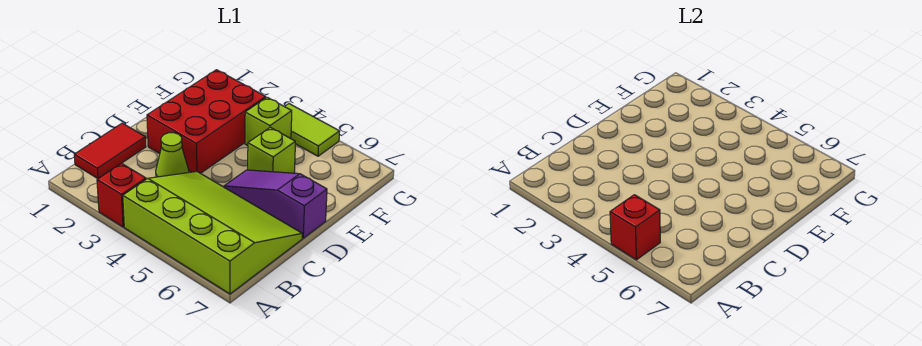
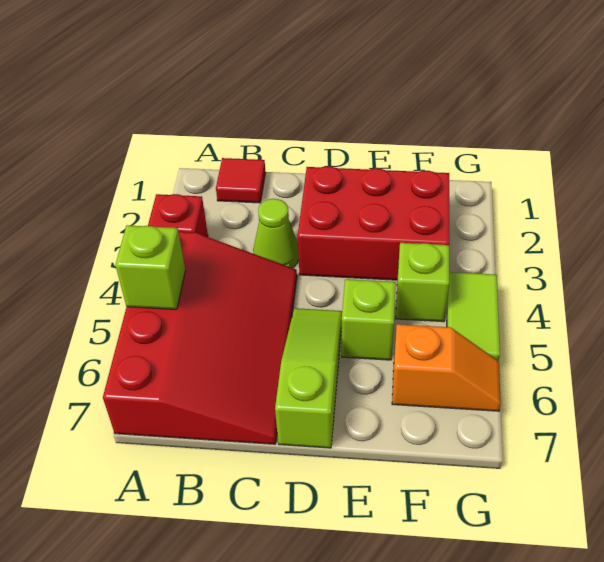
lime slope A4:C7 level 1 top A -> red slope A4:C7 level 1 top A
red brick A5 level 2 -> lime brick A5 level 2
red tile B1:C1 level 1 -> red tile B1 level 1
purple slope D5:D7 level 1 top 7 -> lime slope D5:D7 level 1 top 7
none -> orange slope F6:G6 level 1 top F

